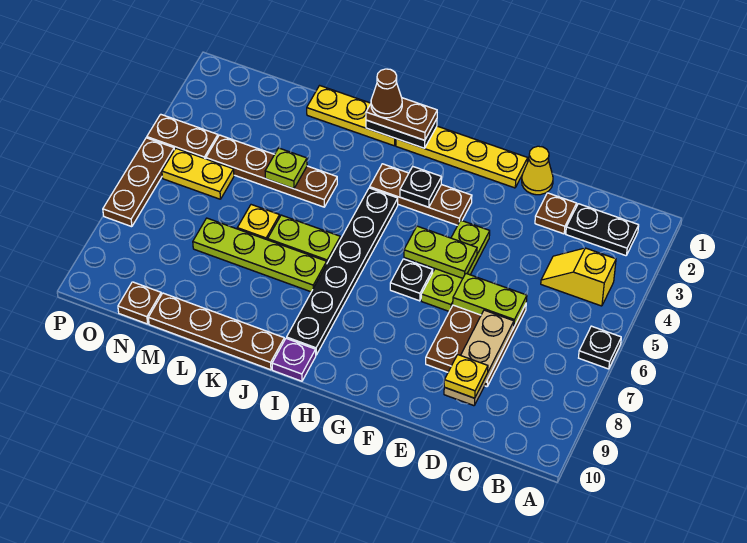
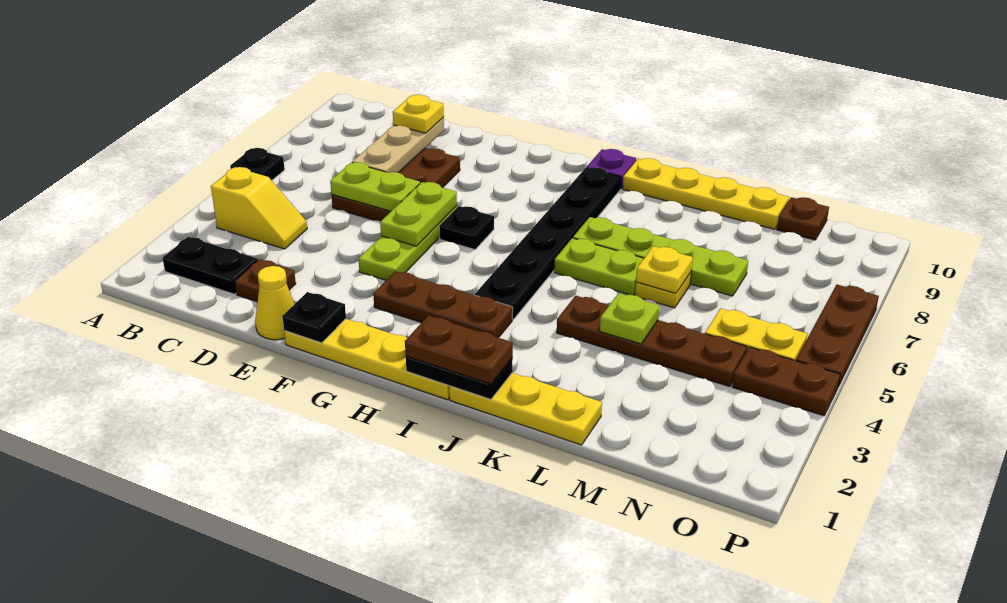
lime plate F5:G5 level 2 -> lime plate F5:F6 level 2
black plate H3 level 2 -> black plate F1 level 2
brown cone J1 level 4 -> none
brown plate J10:M10 level 1 -> yellow plate J10:M10 level 1
none -> yellow plate L6 level 2

